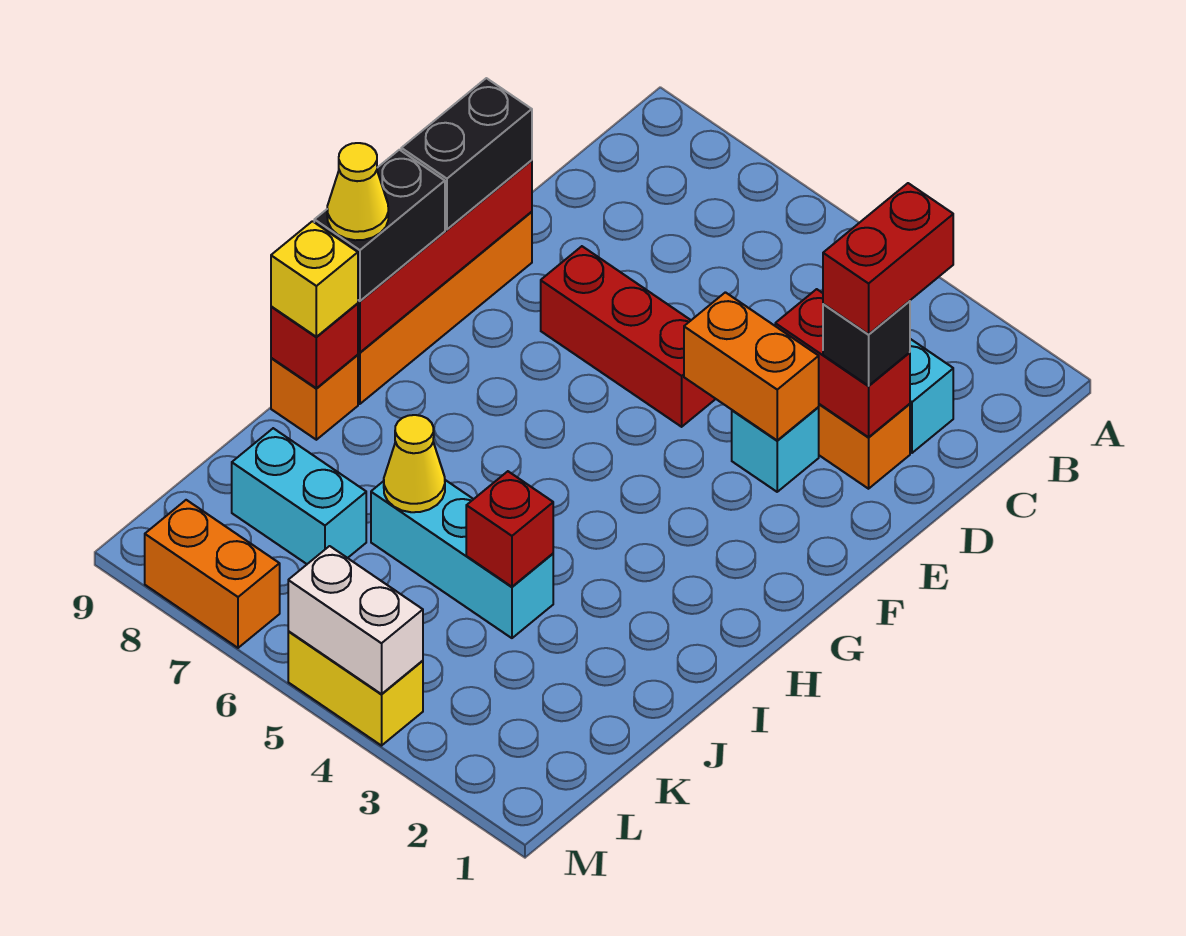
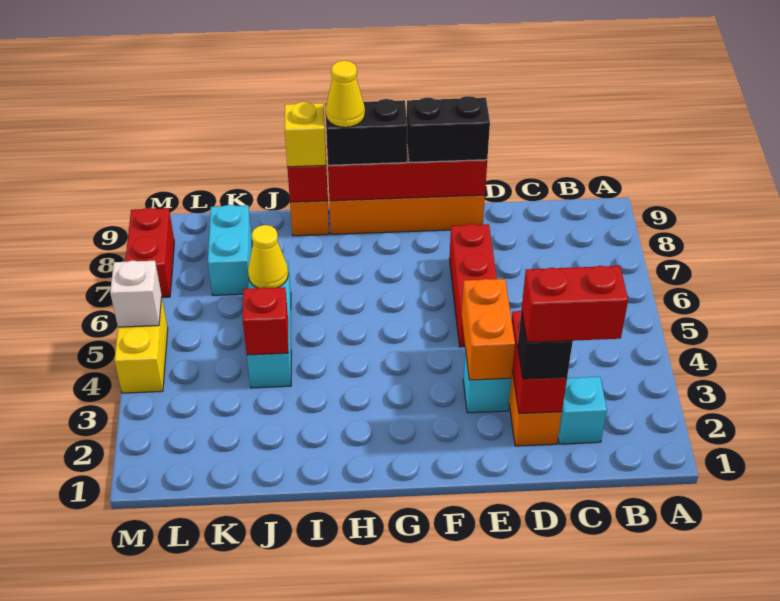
white brick M4:M5 level 2 -> white brick M5 level 2
orange brick M7:M8 level 1 -> red brick M7:M8 level 1

